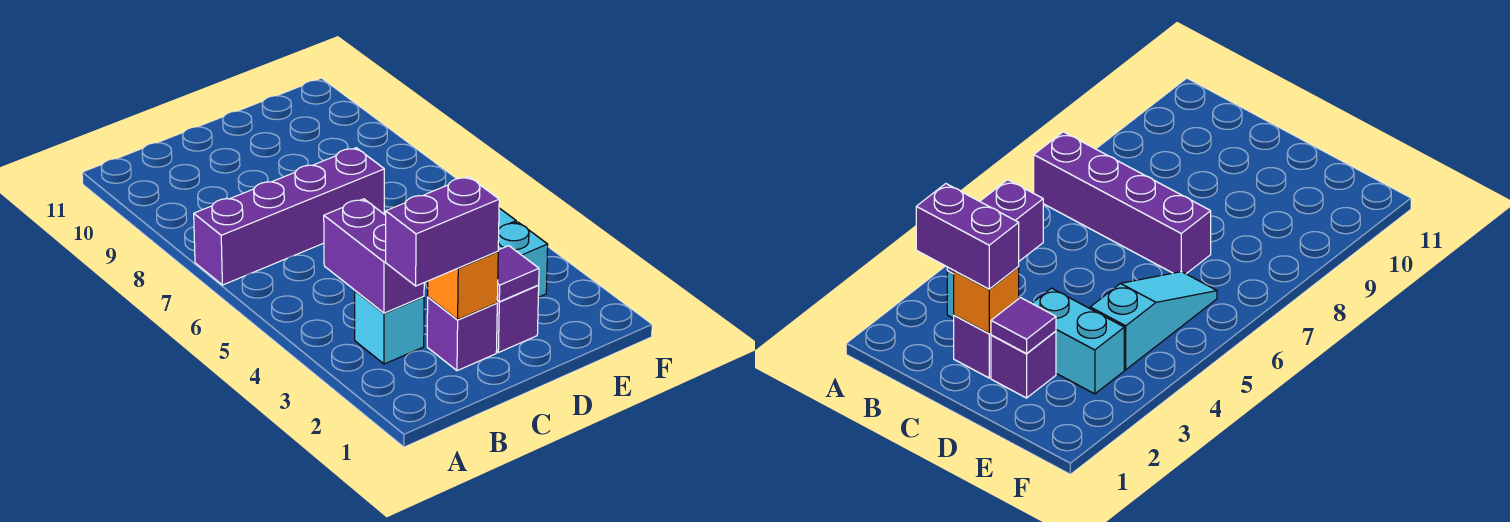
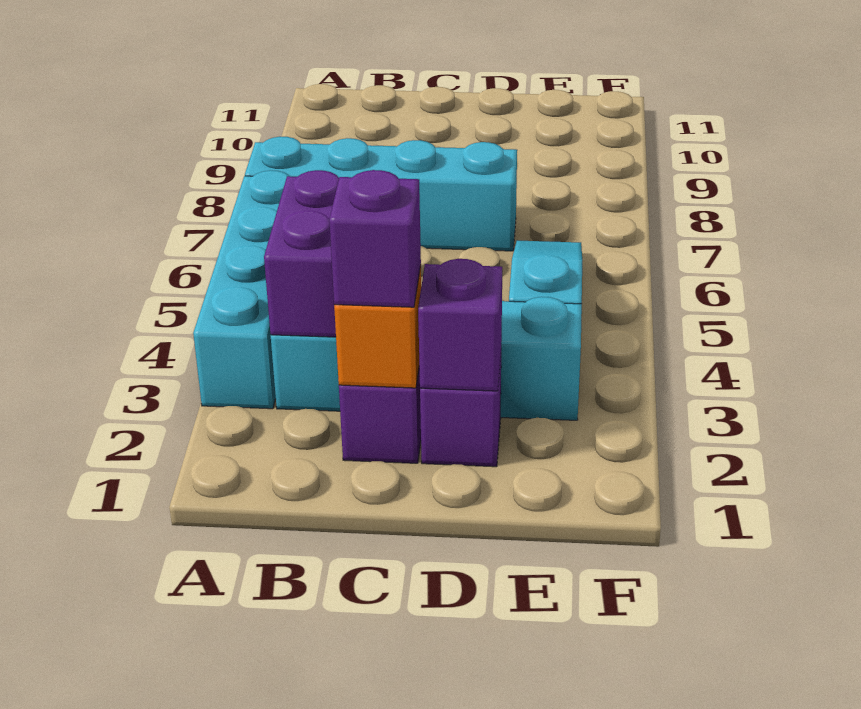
none -> cyan brick A3:A6 level 1
purple brick A7:D7 level 1 -> cyan brick A7:D7 level 1
purple brick B2:C2 level 3 -> purple brick C2 level 3
purple tile D2 level 2 -> purple brick D2 level 2

